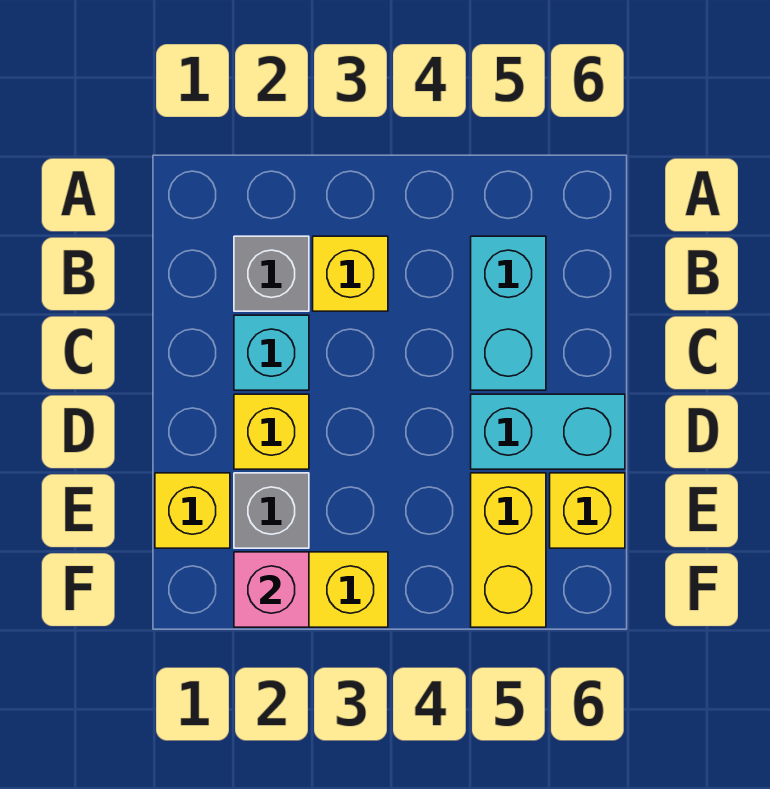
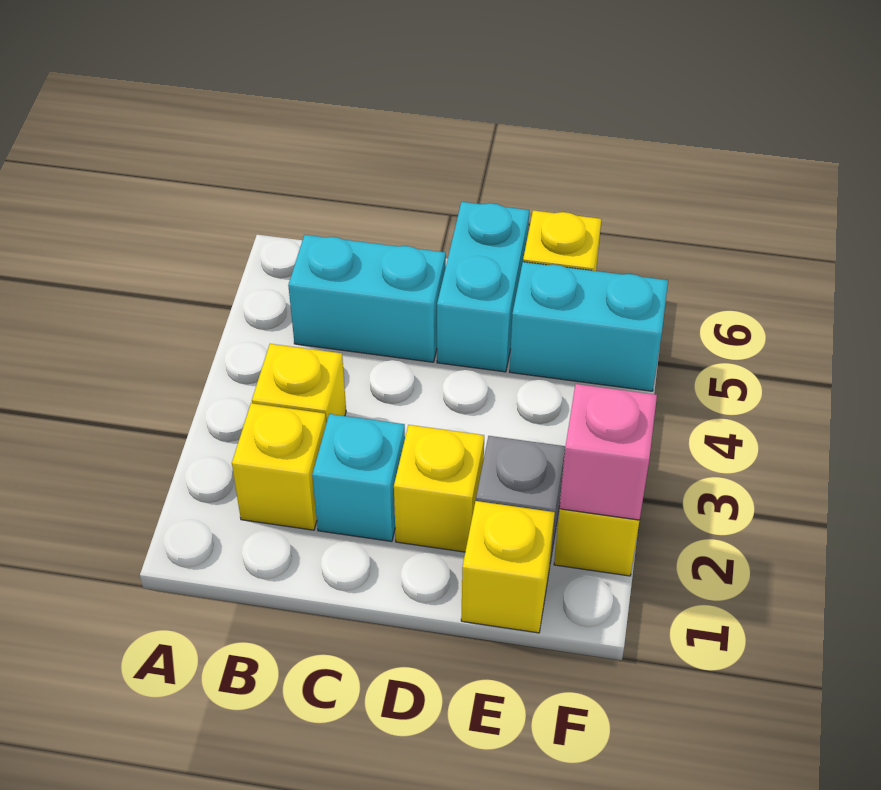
grey brick B2 level 1 -> yellow brick B2 level 1
yellow brick E5:F5 level 1 -> cyan brick E5:F5 level 1

